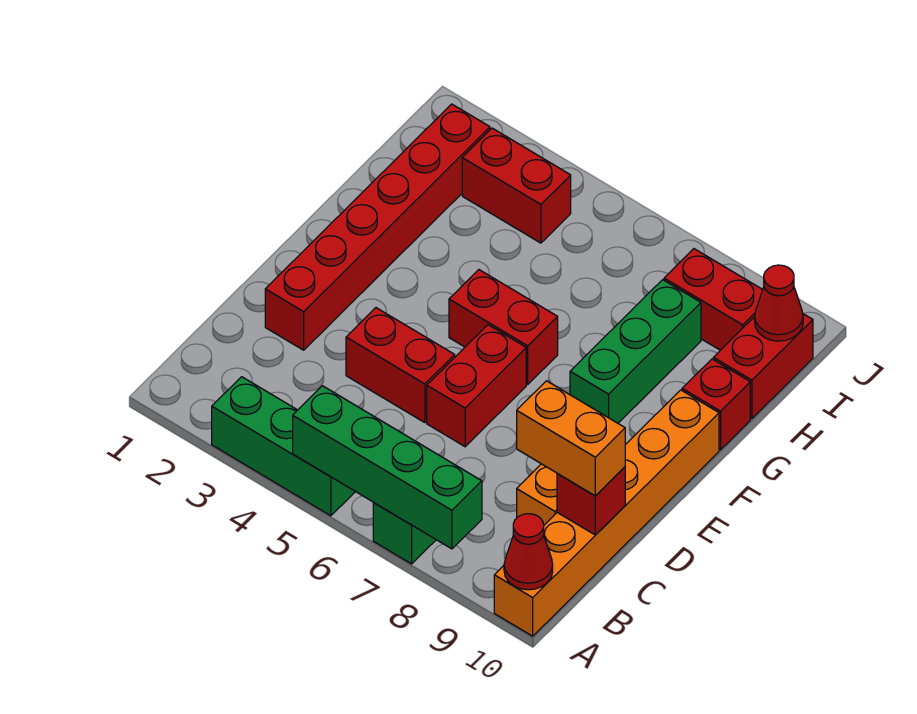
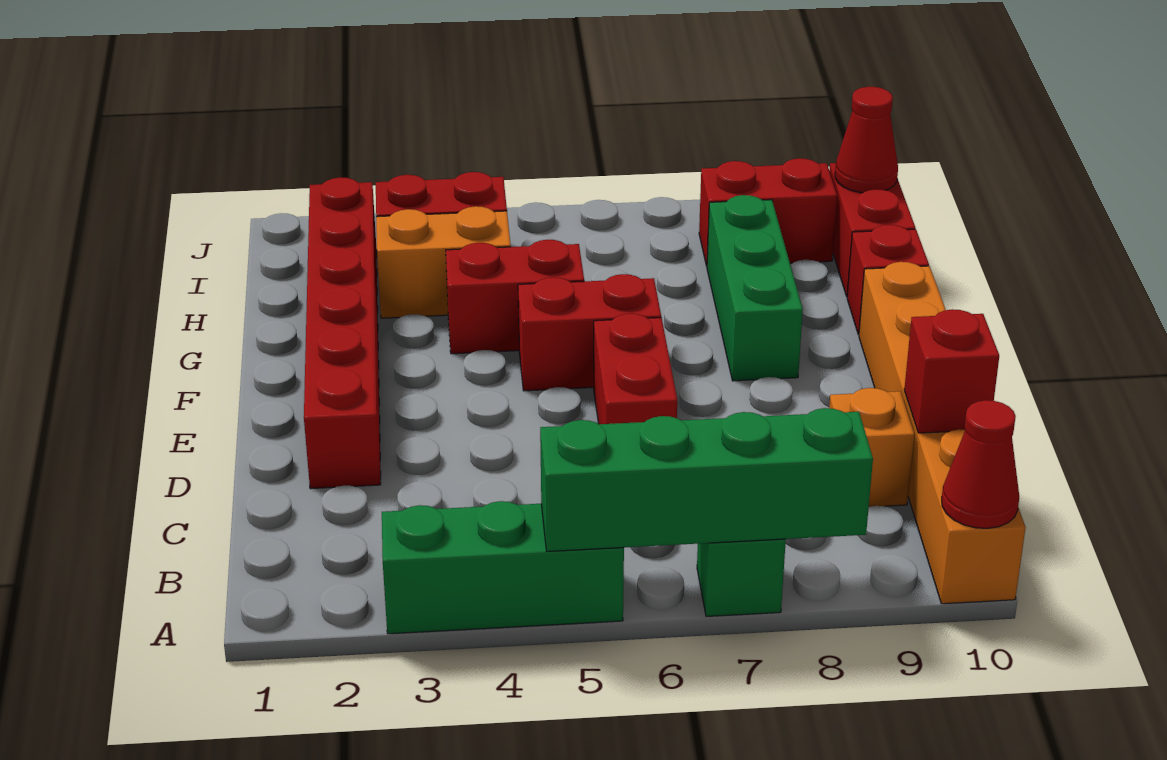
orange brick C9:C10 level 3 -> orange brick H3:H4 level 1
red brick D4:D5 level 1 -> red brick G4:G5 level 1

